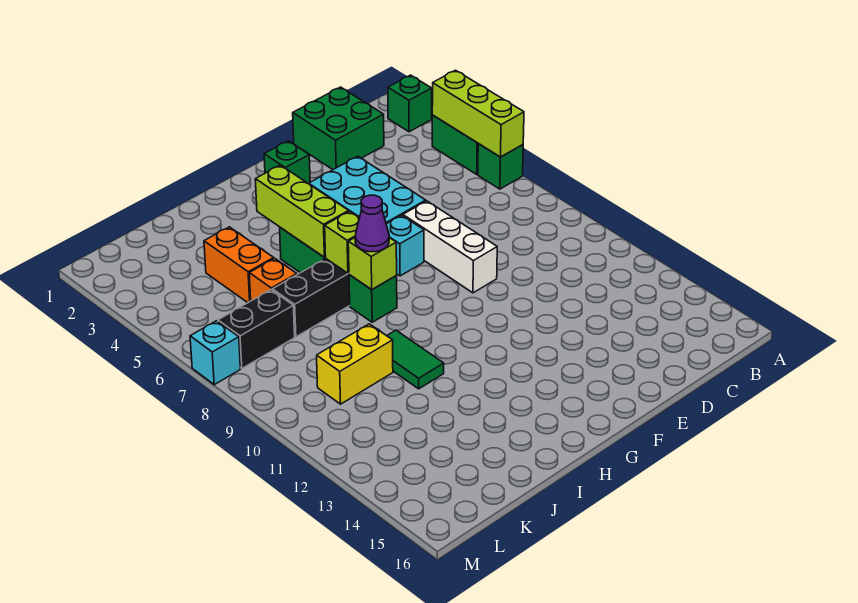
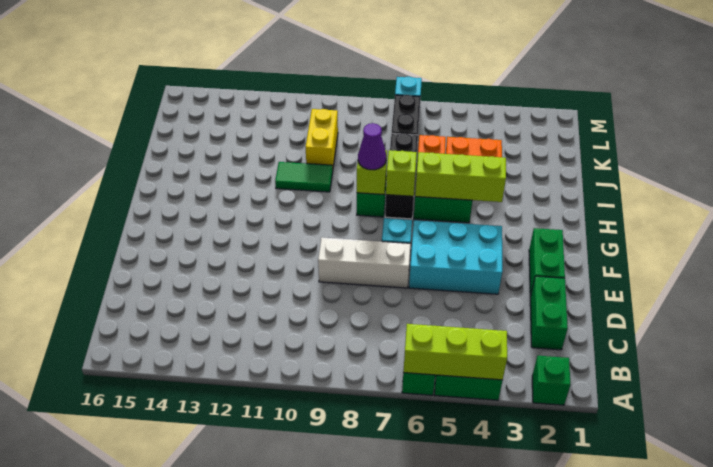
green brick C1:D2 level 1 -> green brick C2:D2 level 1
green brick F2 level 1 -> green brick E2:F2 level 1

